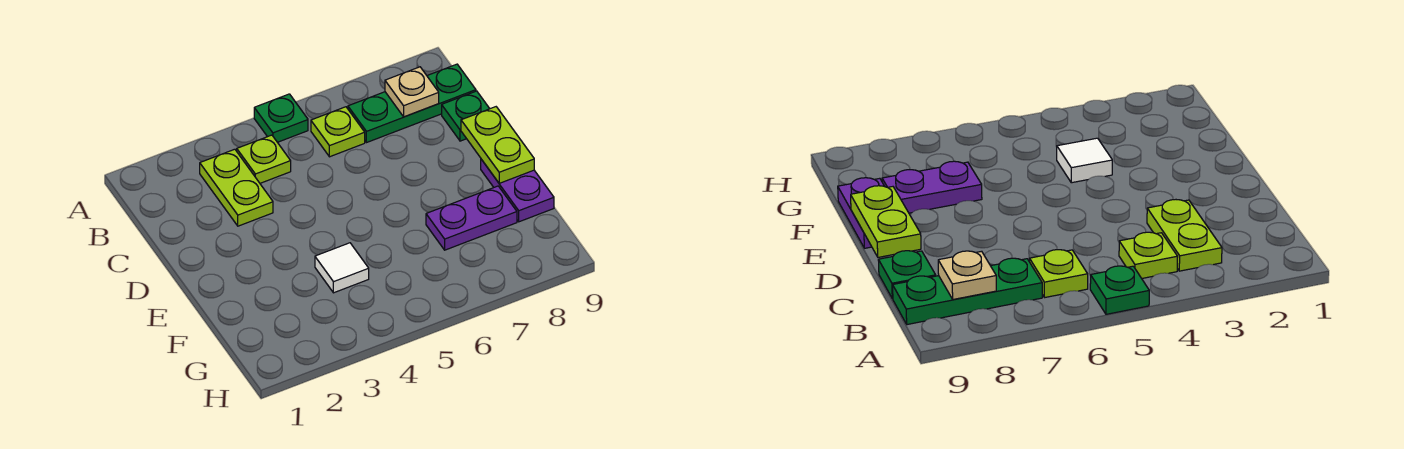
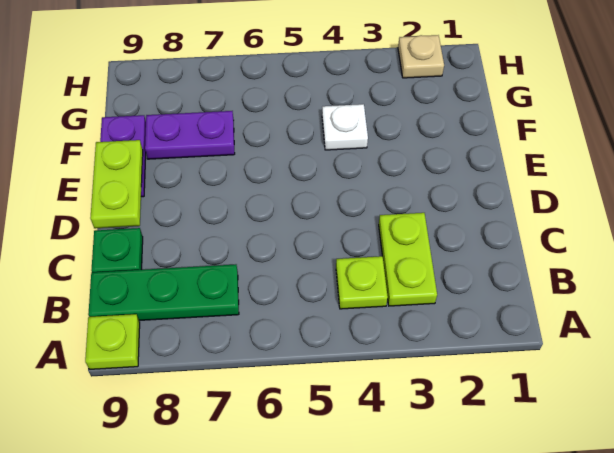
green plate A5 level 1 -> none
lime plate B6 level 1 -> lime plate A9 level 1
tan plate B8 level 2 -> tan plate H2 level 1
white tile F4 level 1 -> white plate F4 level 1

